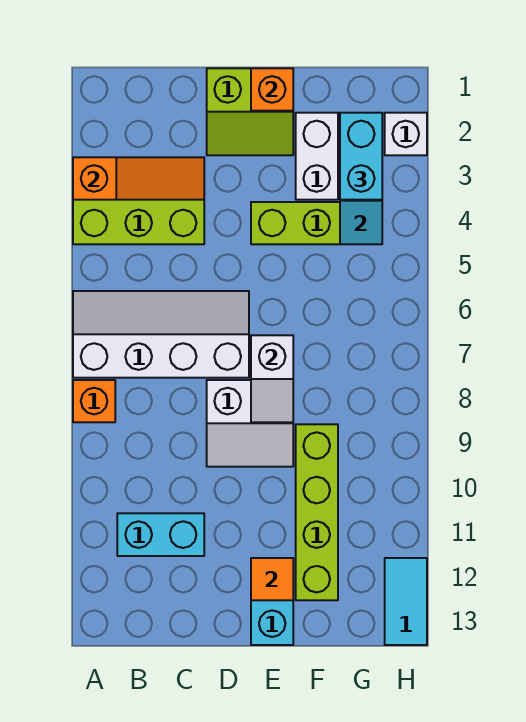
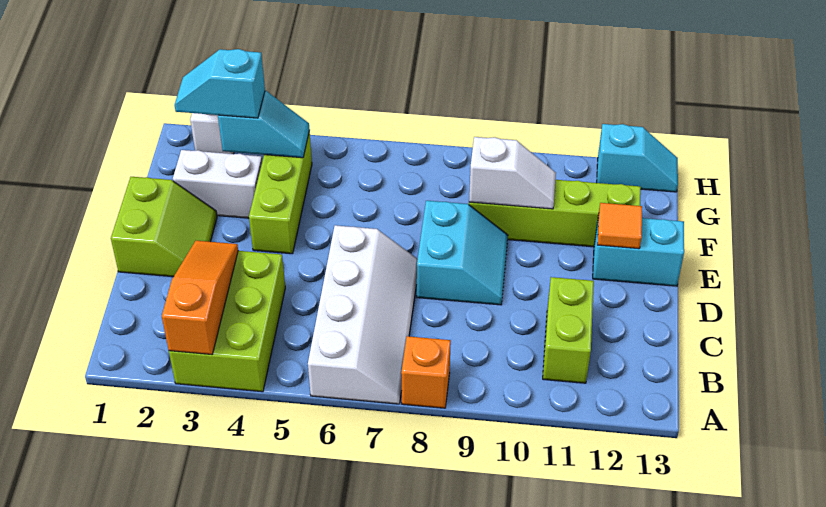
white slope A6:D7 level 1 top 7 -> white slope A6:D7 level 1 top 6
cyan brick B11:C11 level 1 -> lime brick B11:C11 level 1
white slope D8:E9 level 1 top 8 -> cyan slope D8:E9 level 1 top 8
orange brick E1 level 2 -> none
white slope E7:E8 level 2 top 7 -> white slope F9:F10 level 2 top 9
cyan brick G2:G3 level 3 -> cyan slope G2:G3 level 3 top 3
cyan tile H12:H13 level 1 -> cyan slope H12:H13 level 1 top 12

